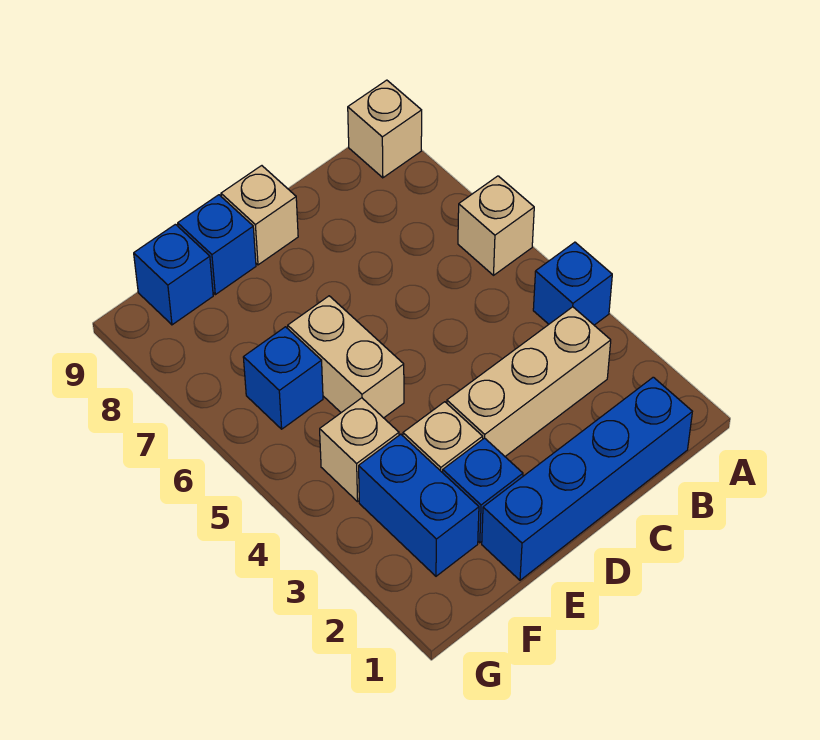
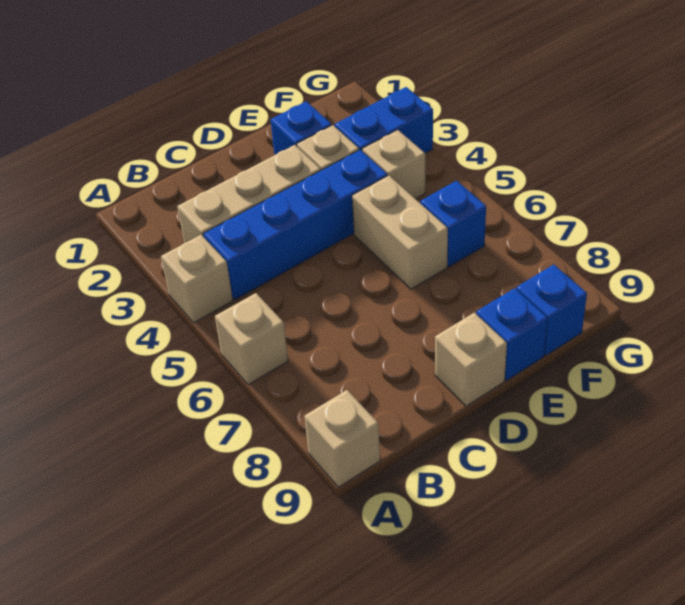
blue brick A4 level 1 -> tan brick A4 level 1
blue brick B1:E1 level 1 -> blue brick B4:E4 level 1
blue brick F2:F3 level 1 -> blue brick F3:G3 level 1

